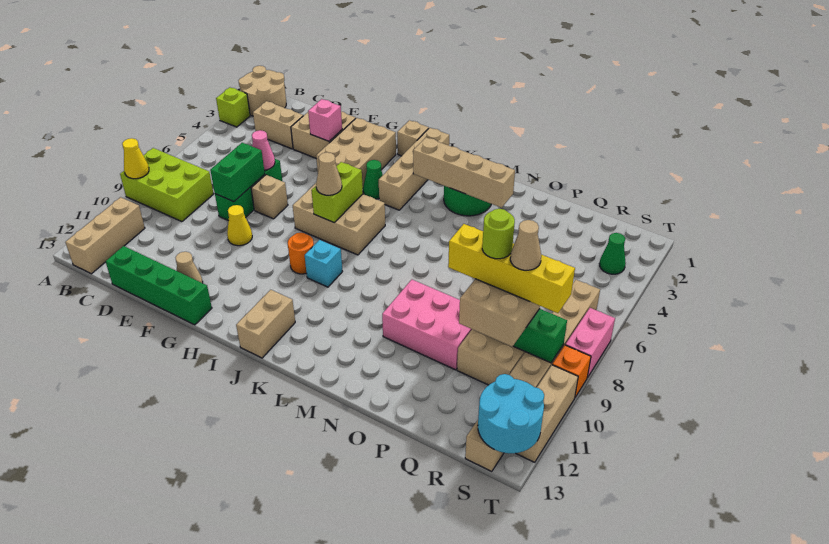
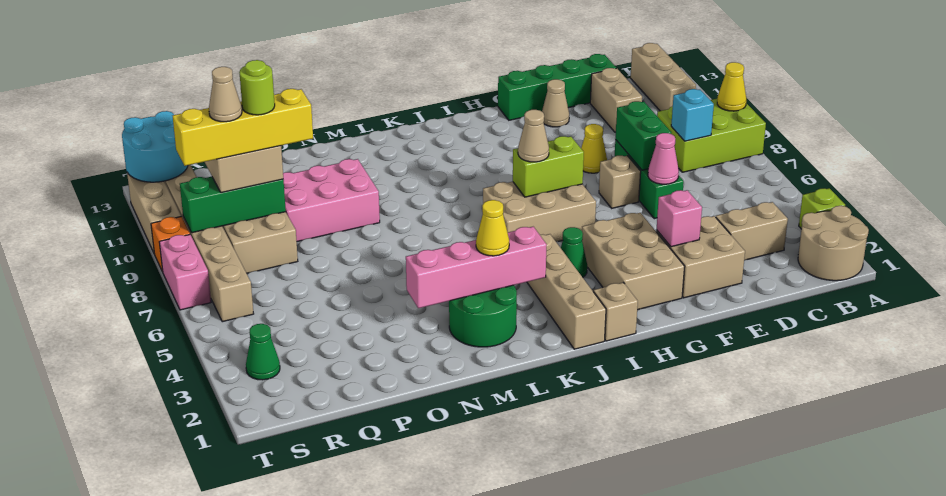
lime brick I6:I7 level 2 -> lime brick H7:I7 level 2
orange round brick I9 level 1 -> none
cyan brick J9 level 1 -> cyan brick C8 level 2
tan brick J12:J13 level 1 -> tan brick D11:D12 level 1
tan brick K3:N3 level 2 -> pink brick K3:N3 level 2
none -> yellow cone L3 level 3

